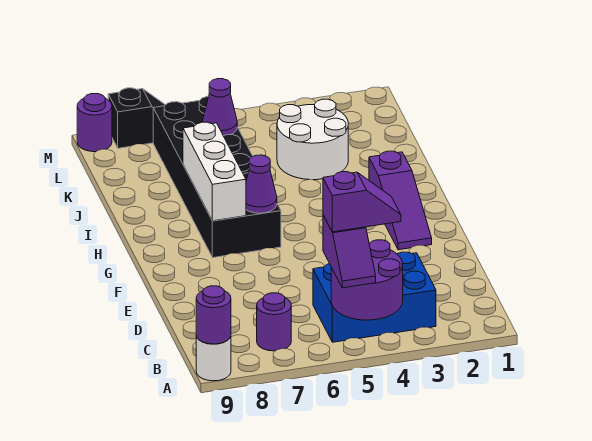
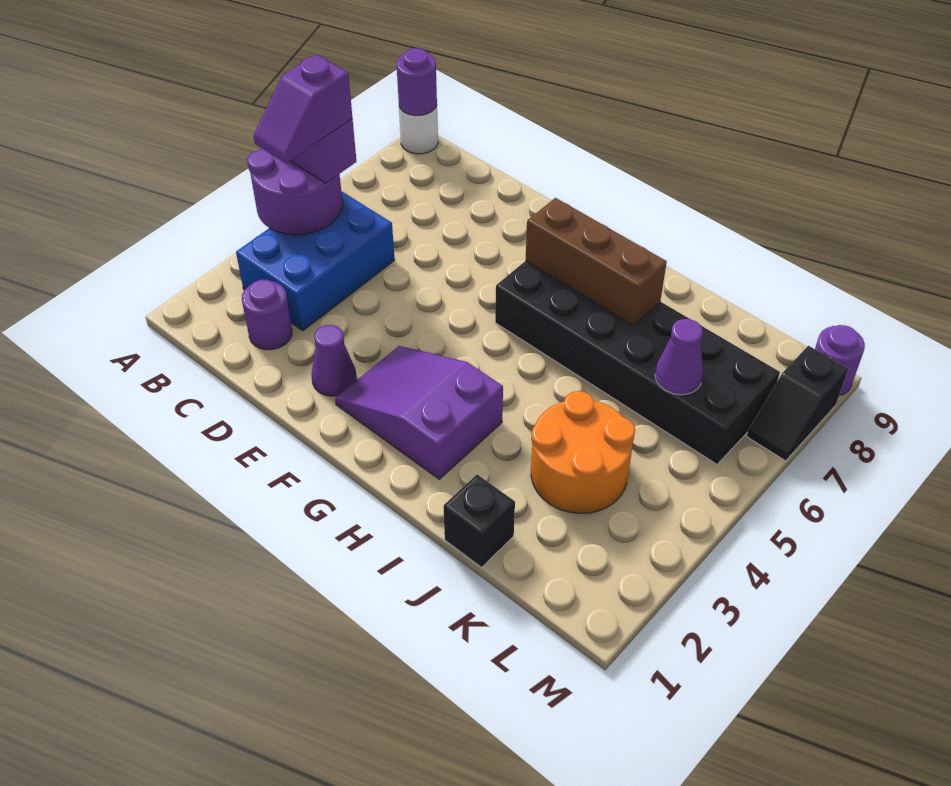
purple round brick B7 level 1 -> purple round brick C2 level 1
purple slope F2:H2 level 1 top H -> purple slope F2:H3 level 1 top H
purple cone G6 level 2 -> purple cone E2 level 1
white brick G7:I7 level 2 -> brown brick G7:I7 level 2
none -> black brick J1 level 1
white round brick J3:K4 level 1 -> orange round brick J3:K4 level 1

